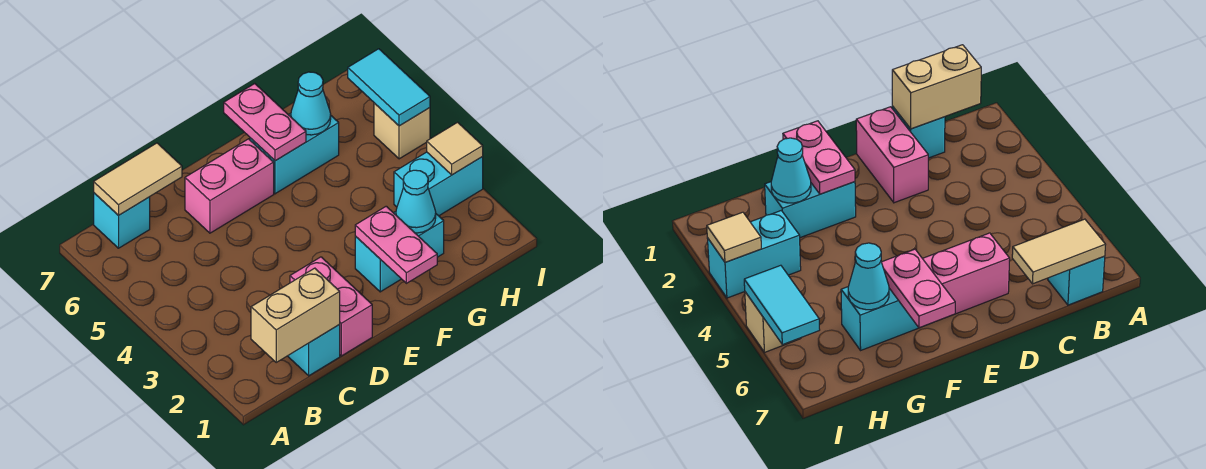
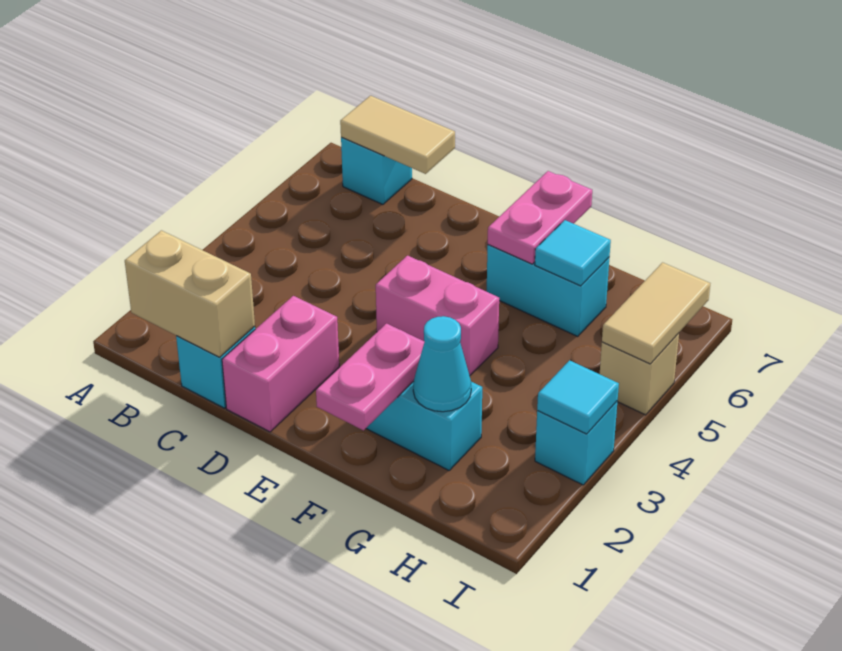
pink brick D6:E6 level 1 -> pink brick E4:F4 level 1
cyan cone G6 level 2 -> cyan tile G6 level 2
cyan brick H3:I3 level 1 -> cyan brick I3 level 1
tan tile I3 level 2 -> cyan tile I3 level 2
cyan tile I5:I6 level 2 -> tan tile I5:I6 level 2

